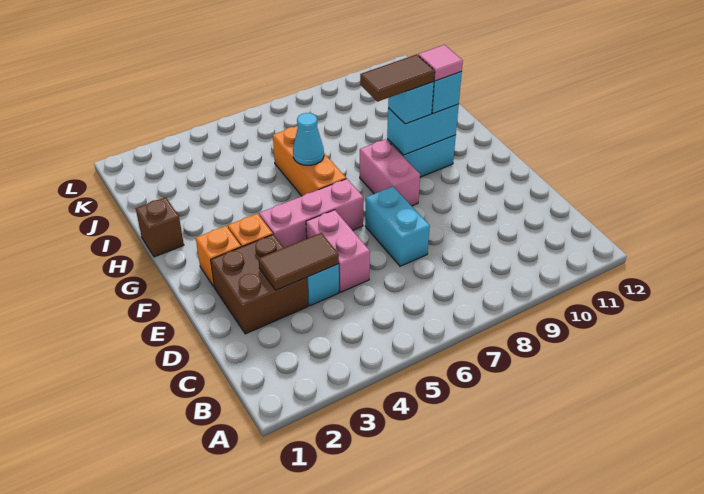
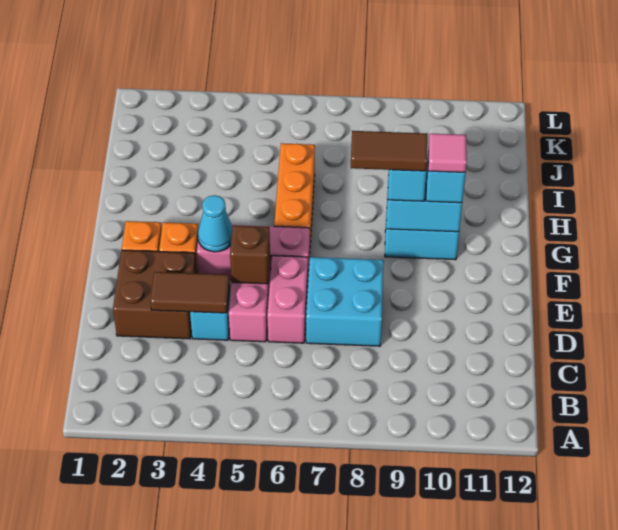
cyan brick D7:E7 level 1 -> cyan brick D7:E8 level 1
pink brick F8:G8 level 1 -> pink brick D6:E6 level 1
brown brick H1 level 1 -> brown brick E5 level 2
cyan cone H6 level 2 -> cyan cone F4 level 2

